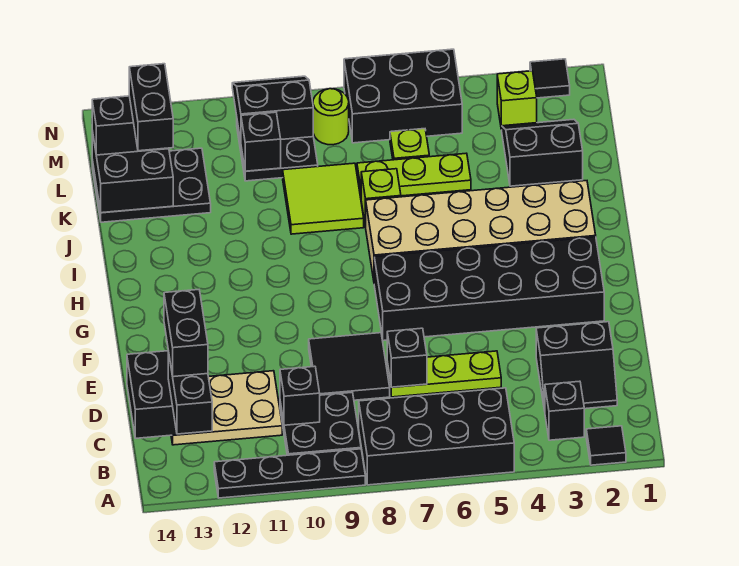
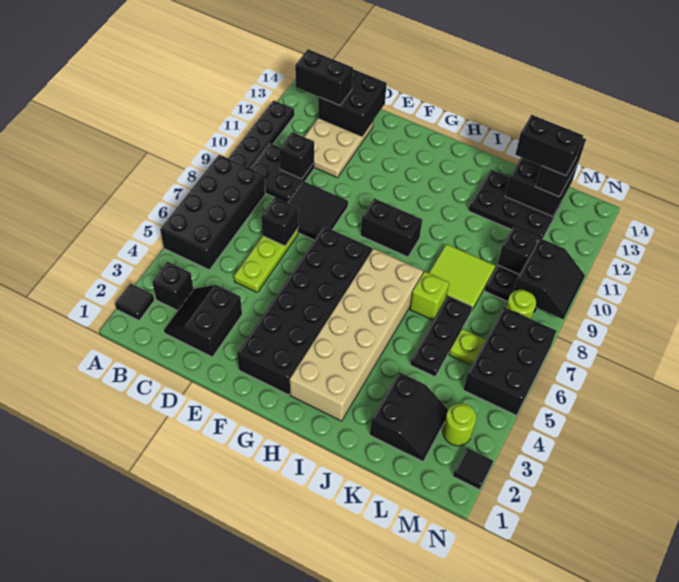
black brick C13:D13 level 4 -> black brick G9:H9 level 1
lime plate K5:K7 level 1 -> black plate K5:K7 level 1
black plate K12:L14 level 1 -> black plate J12:L13 level 1
lime brick M3 level 1 -> lime round brick M3 level 1

